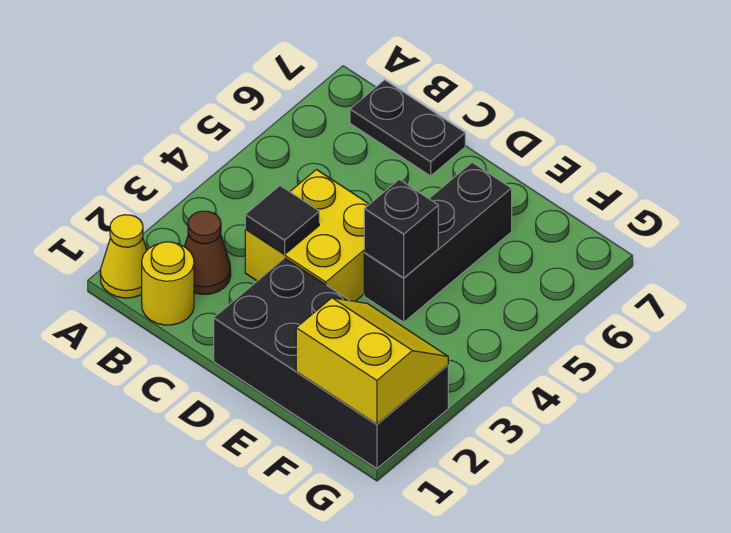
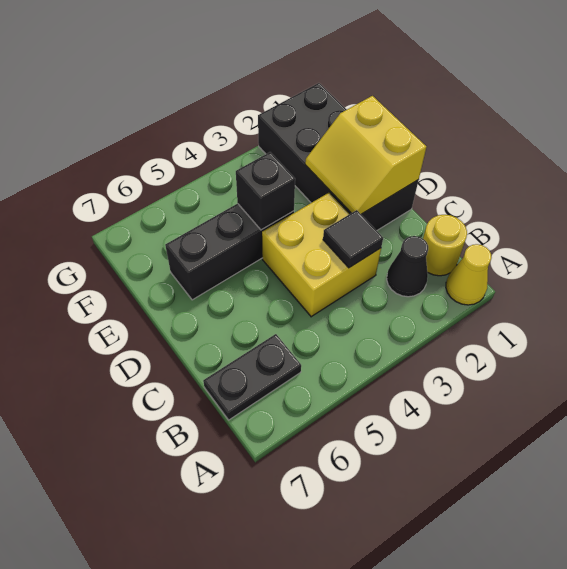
brown cone B2 level 1 -> black cone B2 level 1
black plate B7:C7 level 1 -> black plate B6:B7 level 1
yellow slope F1:G2 level 2 top 1 -> yellow slope D1:E2 level 2 top 1

